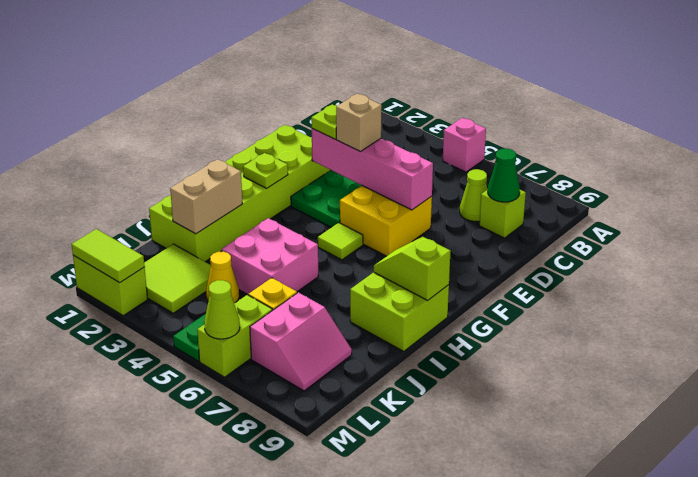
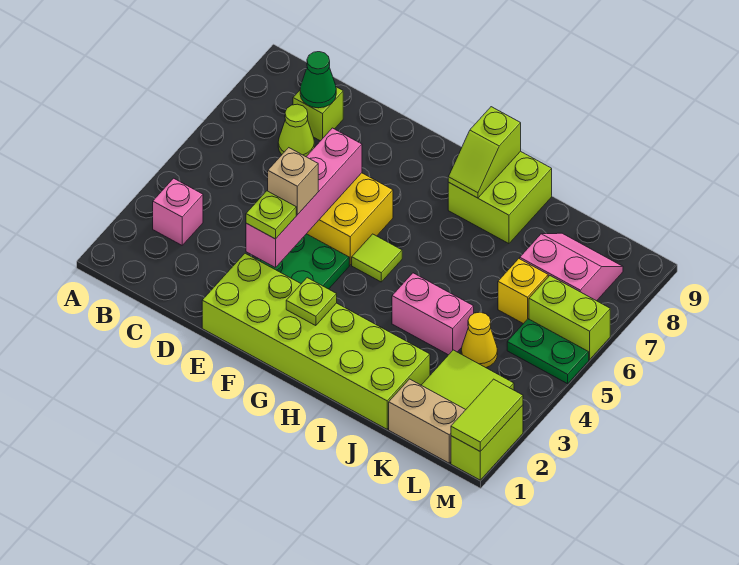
pink brick A5 level 1 -> pink brick B3 level 1
tan brick I2:J2 level 2 -> tan brick K1:L1 level 1
pink brick I4:J5 level 1 -> pink brick I4:J4 level 1
lime cone M6 level 2 -> none

